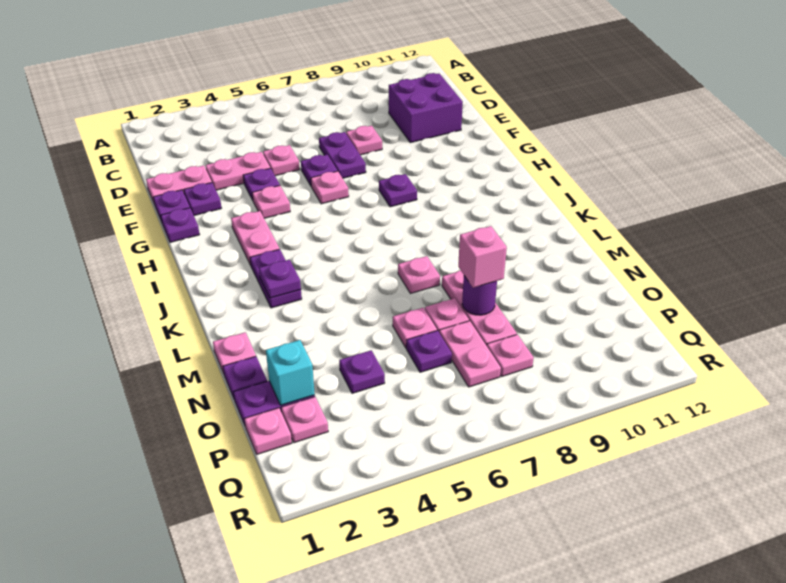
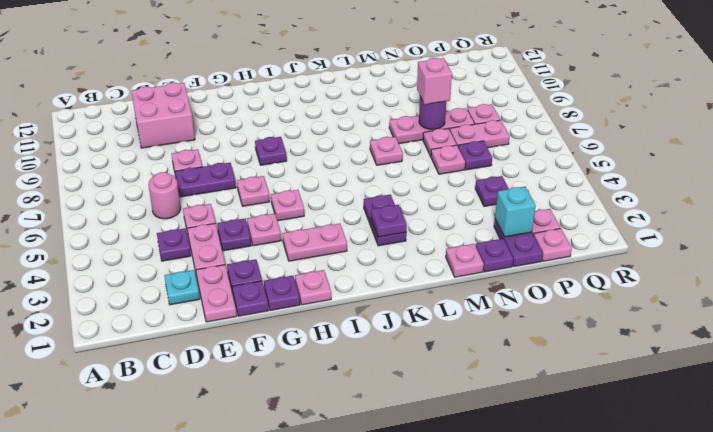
none -> cyan plate D2 level 1
none -> pink round brick D6 level 1
purple brick D10:E11 level 1 -> pink brick D10:E11 level 1
purple plate F6 level 1 -> purple plate D4 level 1
none -> pink plate H1 level 1
none -> pink plate H5 level 1
purple plate J3:K3 level 1 -> purple plate K3:K4 level 1

